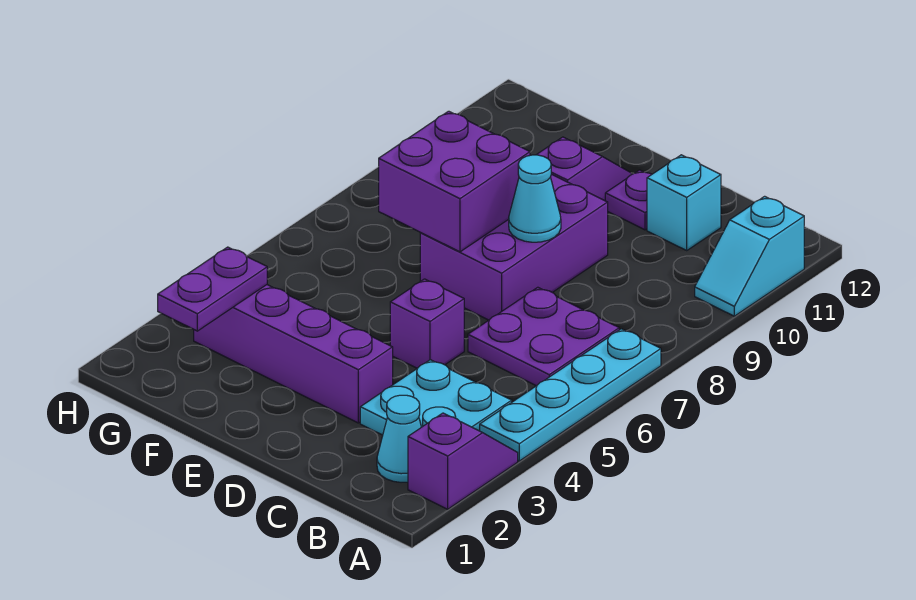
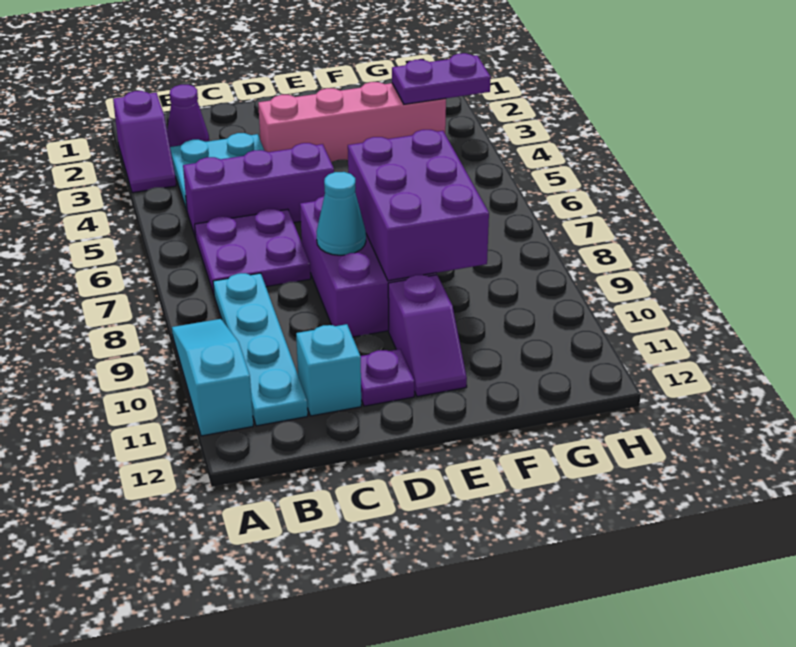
cyan plate A4:A7 level 1 -> cyan plate B8:B11 level 1
cyan slope A10:A11 level 1 top 11 -> cyan slope A9:A11 level 1 top 11
cyan cone B2 level 1 -> purple cone B2 level 1
purple brick D3:G3 level 1 -> pink brick D3:G3 level 1
purple brick D5 level 1 -> purple brick B5:D5 level 1
purple brick E7:F8 level 2 -> purple brick E7:F9 level 2
purple plate G2:G3 level 2 -> purple plate G3:H3 level 2

